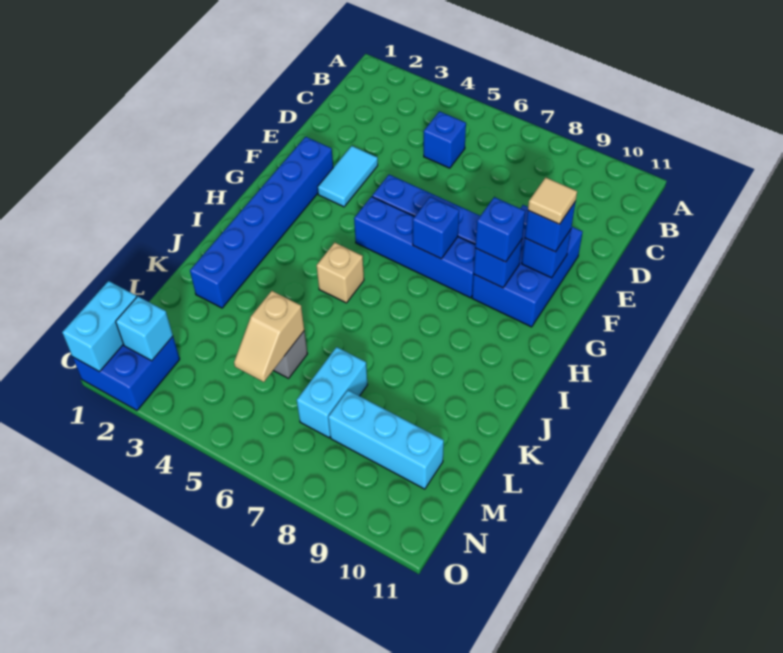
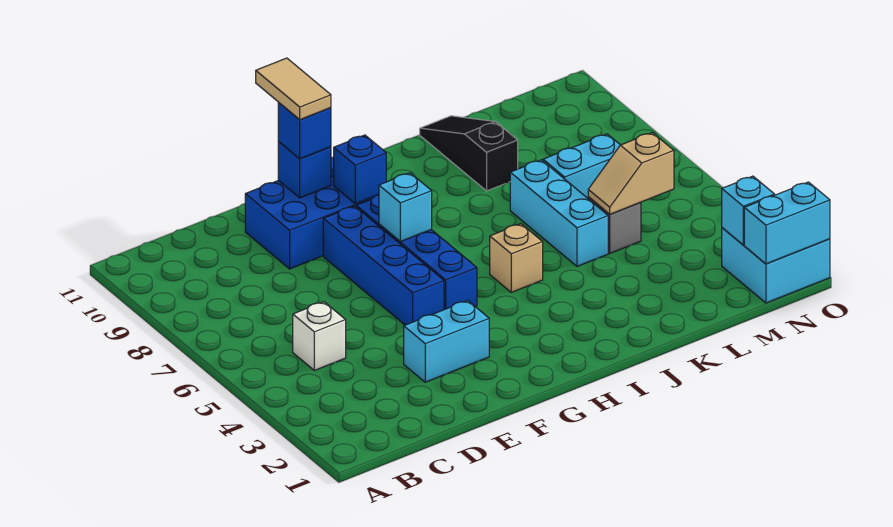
blue brick C5 level 1 -> white brick C5 level 1
cyan tile E3:F3 level 1 -> cyan brick E3:F3 level 1
blue brick F2:K2 level 1 -> none
tan tile F10 level 4 -> tan tile F10:F11 level 4
blue brick G7 level 2 -> cyan brick G7 level 2
blue brick G9 level 3 -> none
none -> black slope K9:K11 level 1 top 9
tan slope L5:M5 level 2 top L -> tan slope L5:M5 level 2 top M
cyan brick M8:M10 level 1 -> cyan brick K5:K7 level 1
blue brick N1:O2 level 1 -> cyan brick N1:O2 level 1

